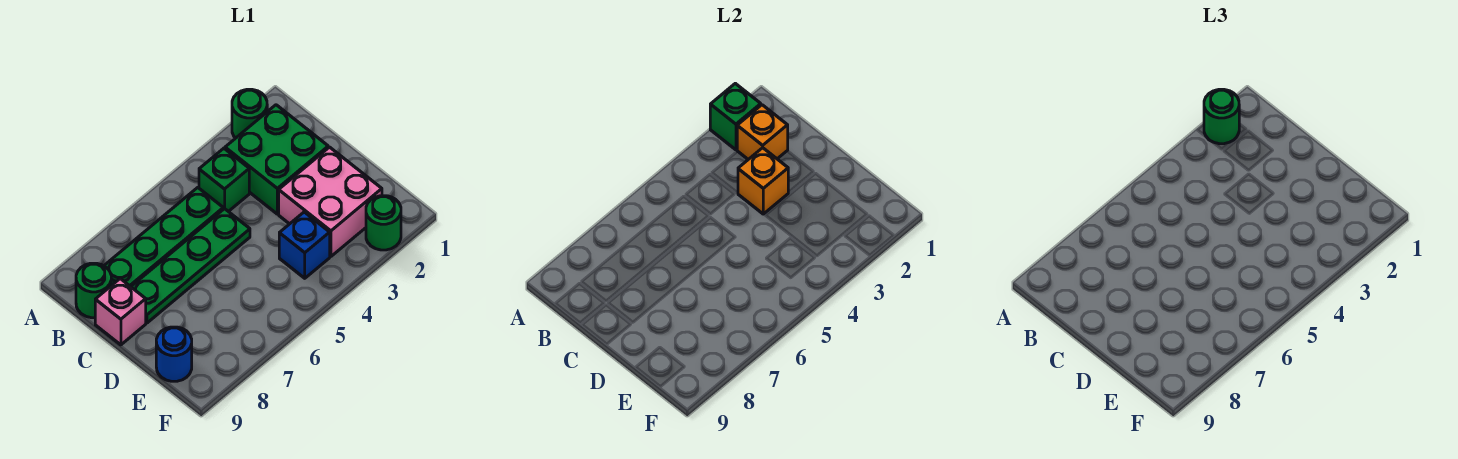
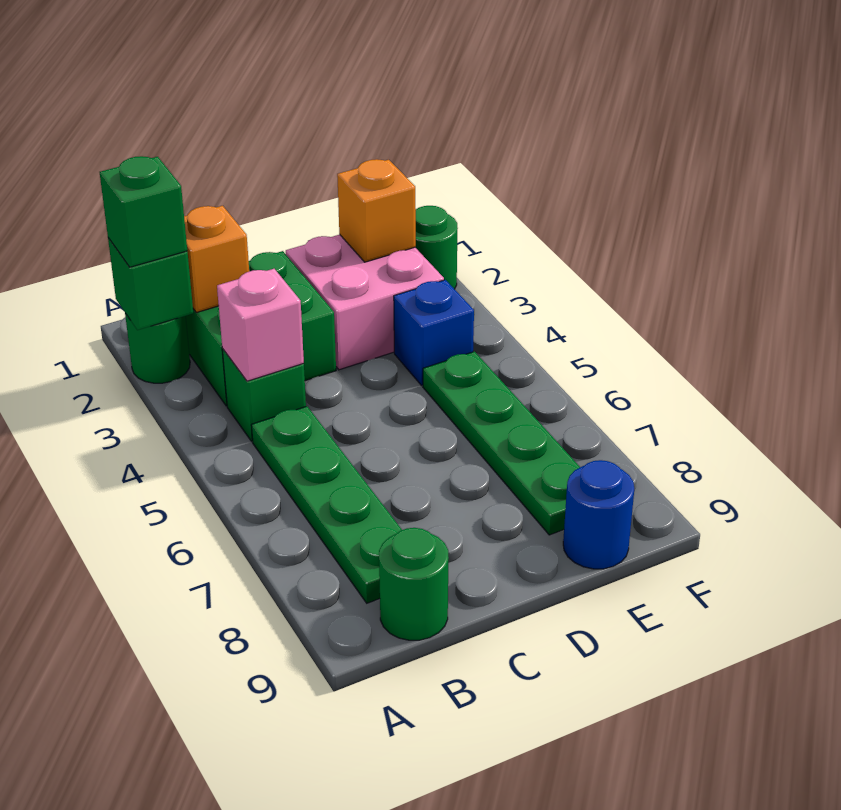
green round brick A2 level 3 -> green brick A2 level 3
orange brick C3 level 2 -> orange brick E2 level 2
green plate C5:C8 level 1 -> green plate E5:E8 level 1
pink brick C9 level 1 -> pink brick B4 level 2

